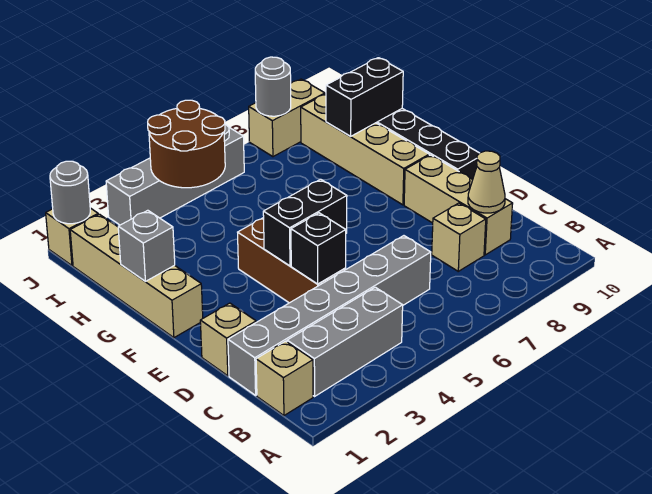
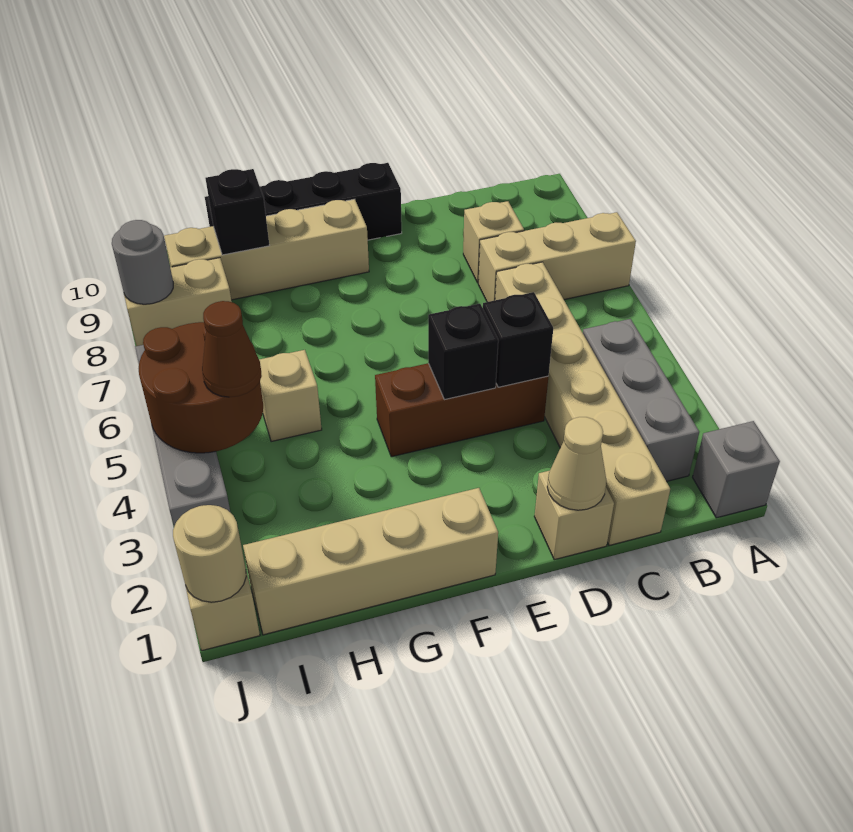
tan brick B1 level 1 -> tan brick H5 level 1
grey brick C1:C6 level 1 -> tan brick C1:C6 level 1
tan brick C9:E9 level 1 -> tan brick A7:C7 level 1
tan cone C9 level 2 -> tan cone D1 level 2
black brick E4:E5 level 2 -> black brick E4 level 2
grey brick G1 level 2 -> grey brick A1 level 1
black brick H9:H10 level 2 -> black brick H9 level 2
none -> brown cone I4 level 3
grey round brick J1 level 2 -> tan round brick J1 level 2
tan brick J8:J9 level 1 -> tan brick I8:J8 level 1

